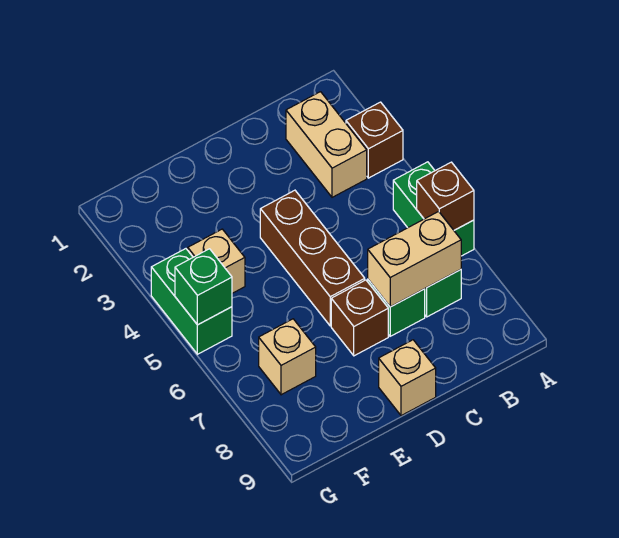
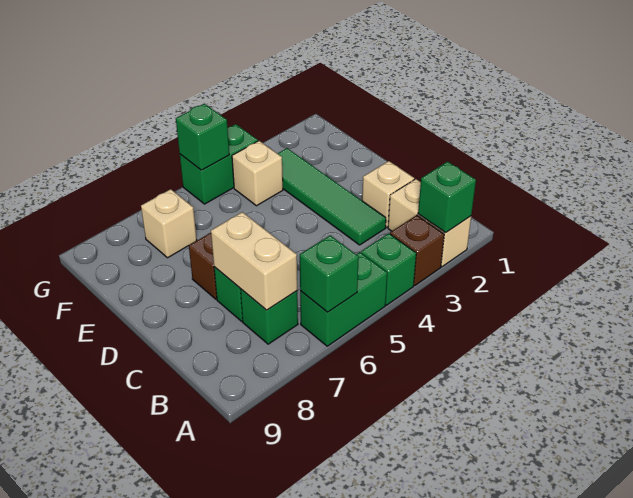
none -> green brick A2 level 2
none -> green brick A4 level 1
brown brick A6 level 2 -> green brick A6 level 2
tan brick B2:B3 level 1 -> tan brick A2:B2 level 1
none -> green tile C3:F3 level 1
brown brick D4:D6 level 1 -> none
tan brick D9 level 1 -> tan brick C2 level 1

